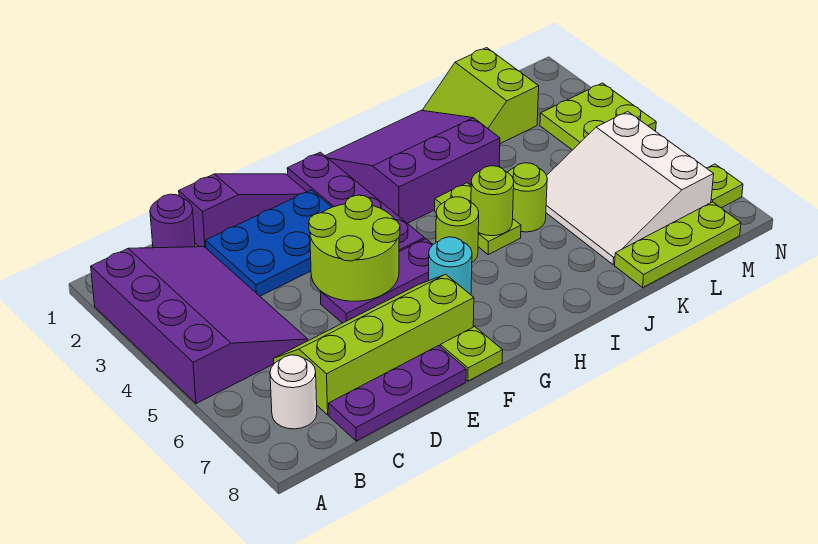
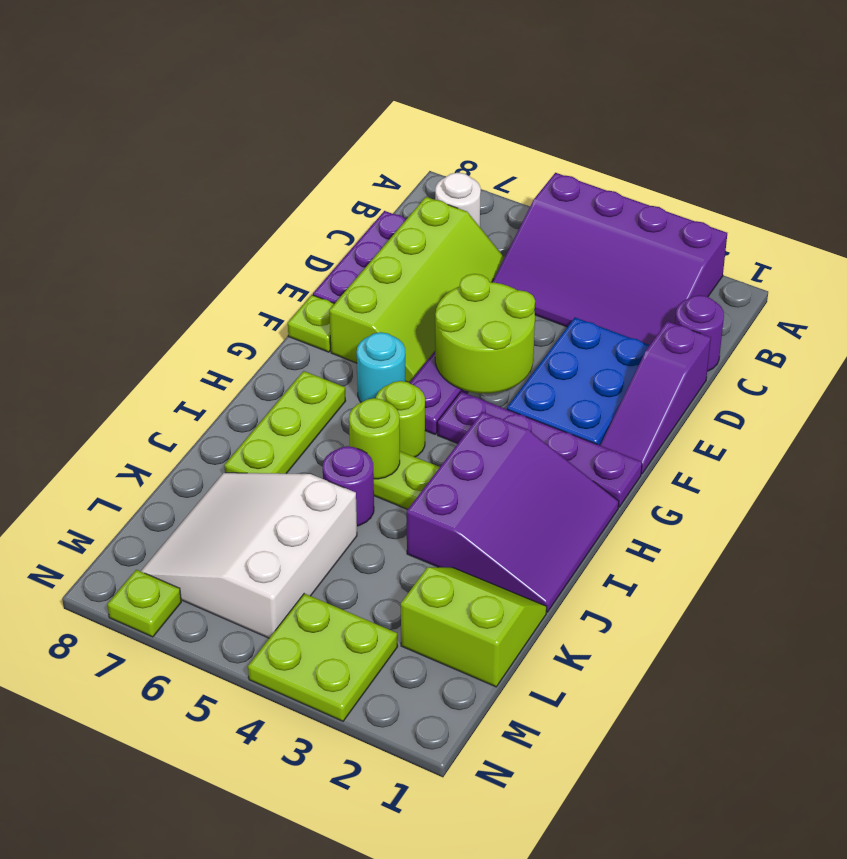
lime round brick J5 level 1 -> purple round brick J5 level 1
white slope K5:M7 level 1 top M -> white slope K5:M7 level 1 top 5
lime plate K8:M8 level 1 -> lime plate H7:J7 level 1

